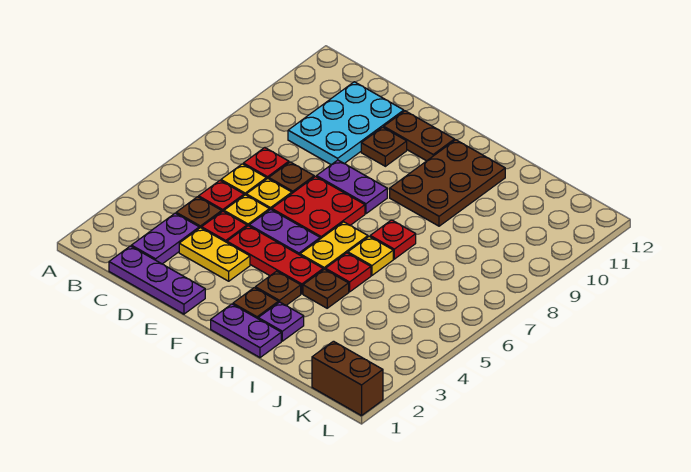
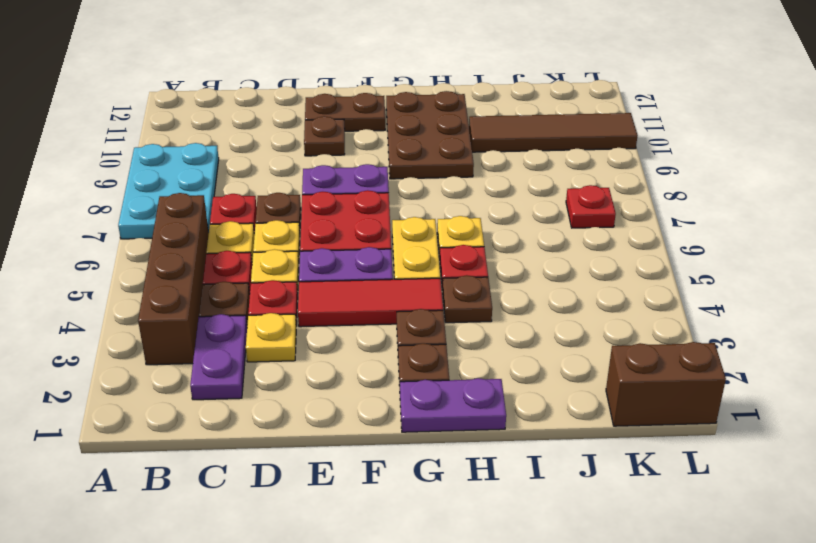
none -> brown brick B3:B6 level 1
purple plate C1:E1 level 1 -> none
cyan plate C9:D11 level 1 -> cyan plate A7:B9 level 1
yellow plate D3:E3 level 1 -> yellow plate D3 level 1
red plate E4:G4 level 1 -> red tile E4:G4 level 1
purple plate H2 level 1 -> none
red plate H7 level 1 -> red plate K7 level 1
none -> brown tile I10:L10 level 1

